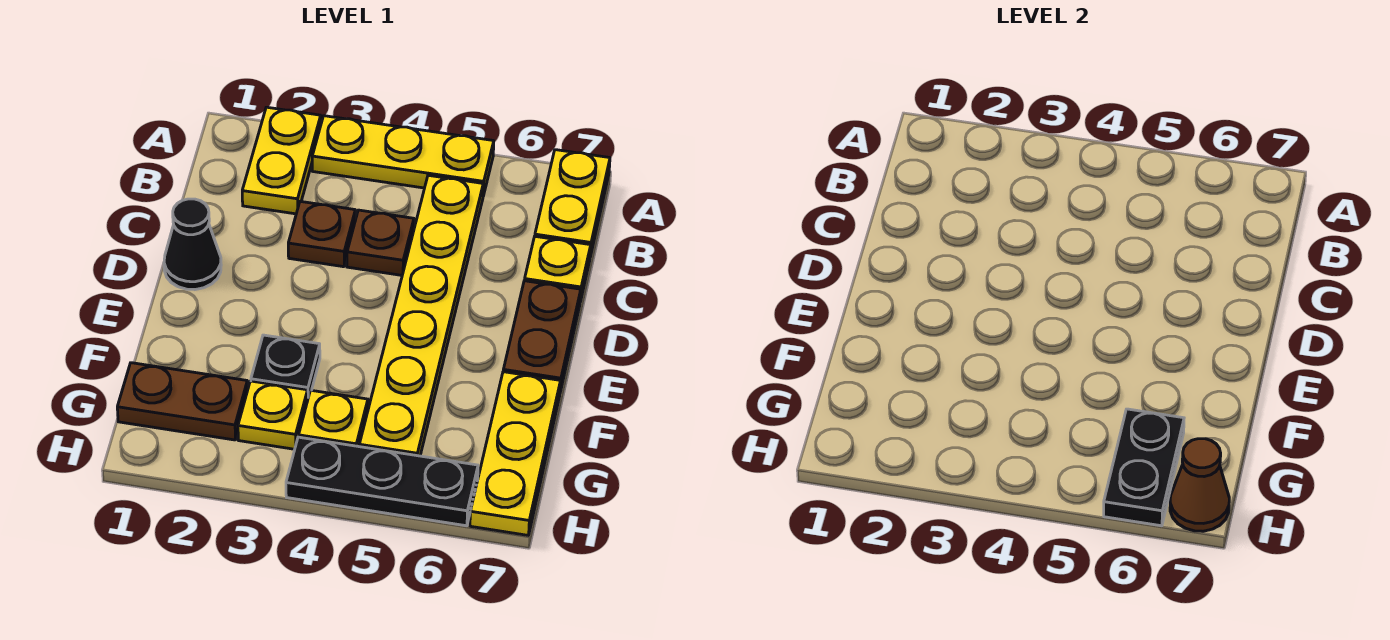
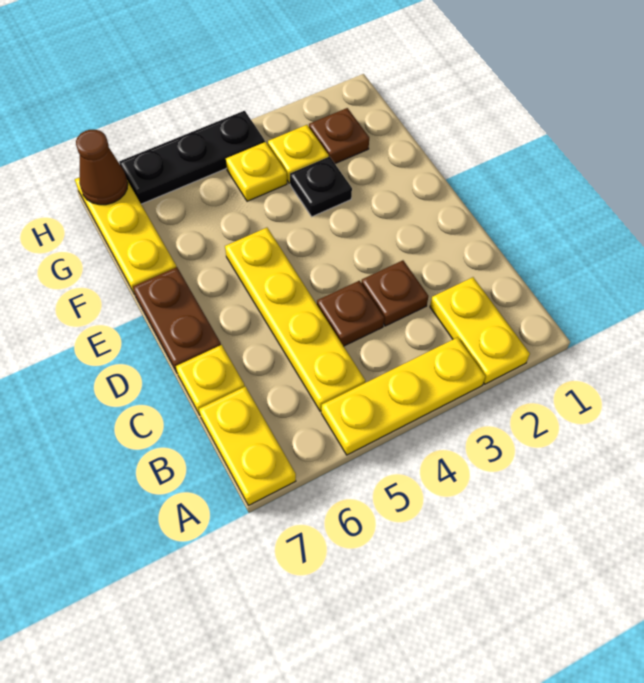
yellow plate B5:G5 level 1 -> yellow plate B5:E5 level 1
black cone D1 level 1 -> none
brown plate G1:G2 level 1 -> brown plate G2 level 1
black plate G6:H6 level 2 -> none

